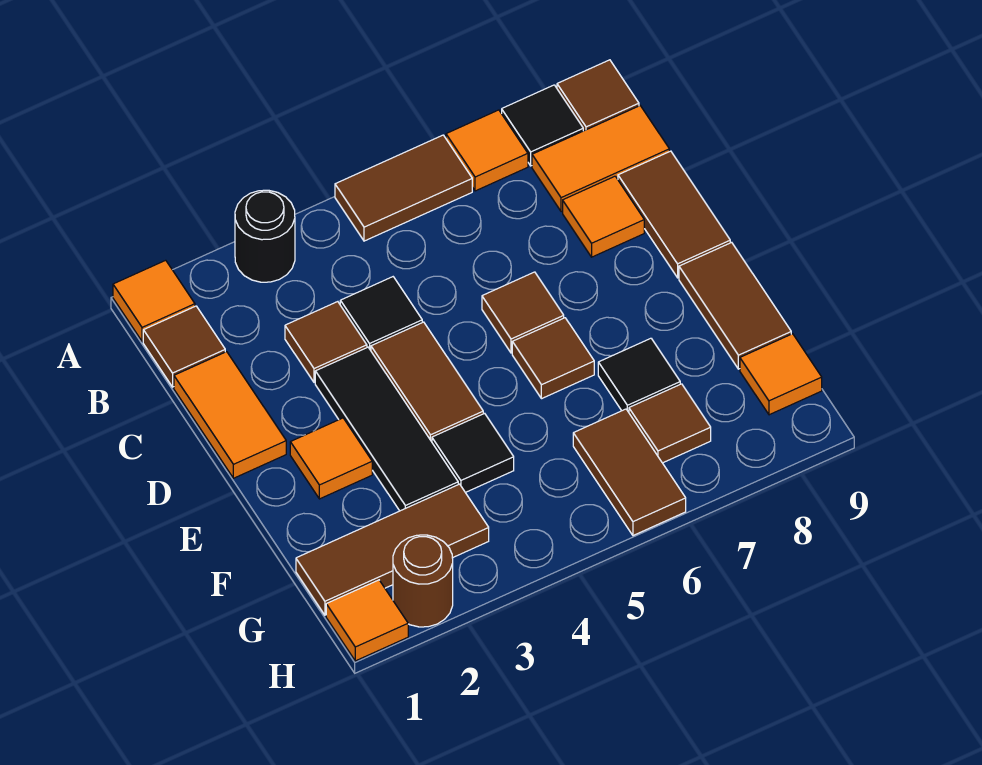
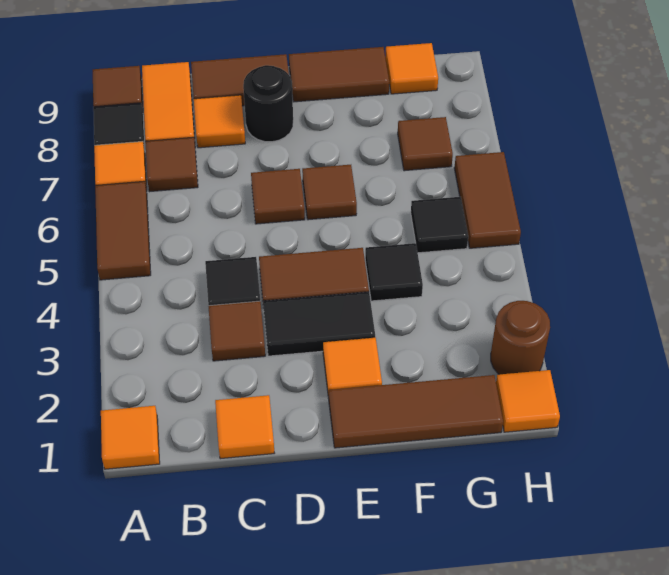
black round brick A3 level 1 -> black round brick D8 level 1
brown tile B1 level 1 -> brown tile B7 level 1
orange tile C1:D1 level 1 -> orange tile C1 level 1
black tile D3:F3 level 1 -> black tile D3:E3 level 1
black tile F7 level 1 -> black tile G5 level 1
brown tile G1:G3 level 1 -> brown tile E1:G1 level 1
brown tile G6:H6 level 1 -> brown tile H5:H6 level 1

